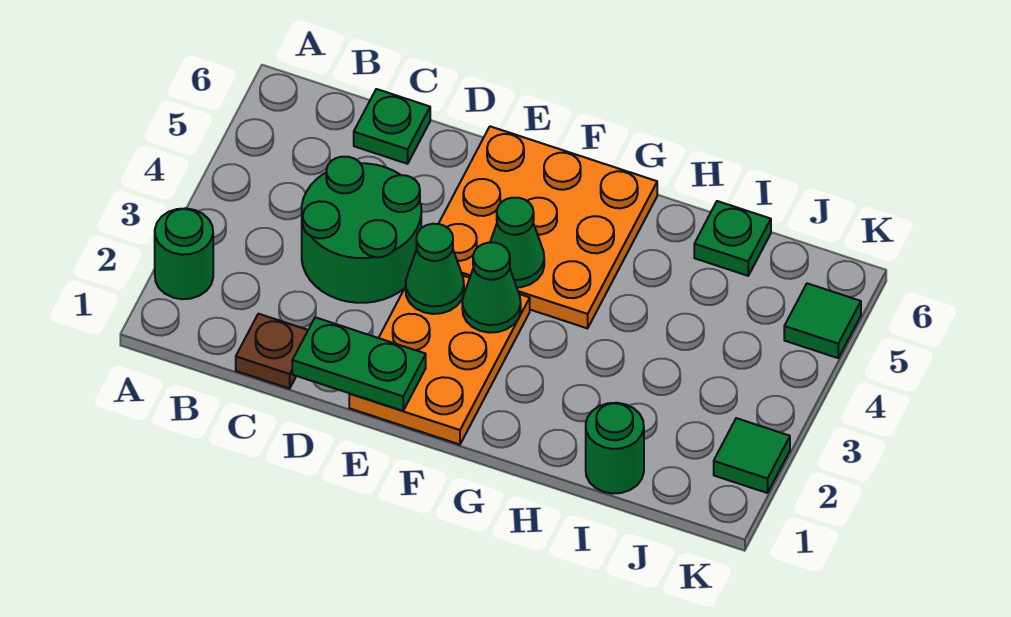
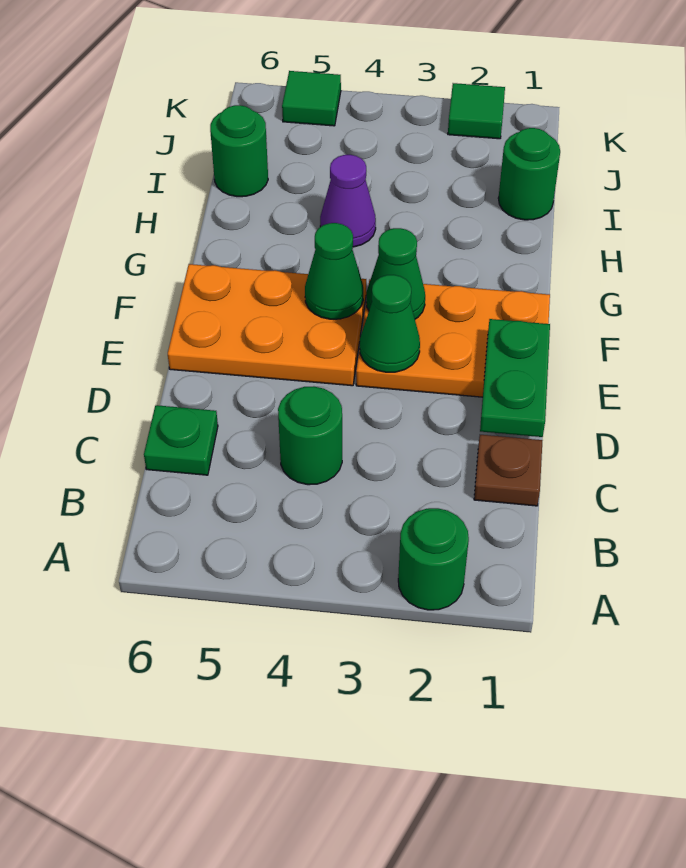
green round brick C3:D4 level 1 -> green round brick C4 level 1
orange plate E4:G6 level 1 -> orange plate E4:F6 level 1
none -> purple cone H4 level 1
green plate I6 level 1 -> green round brick I6 level 1

